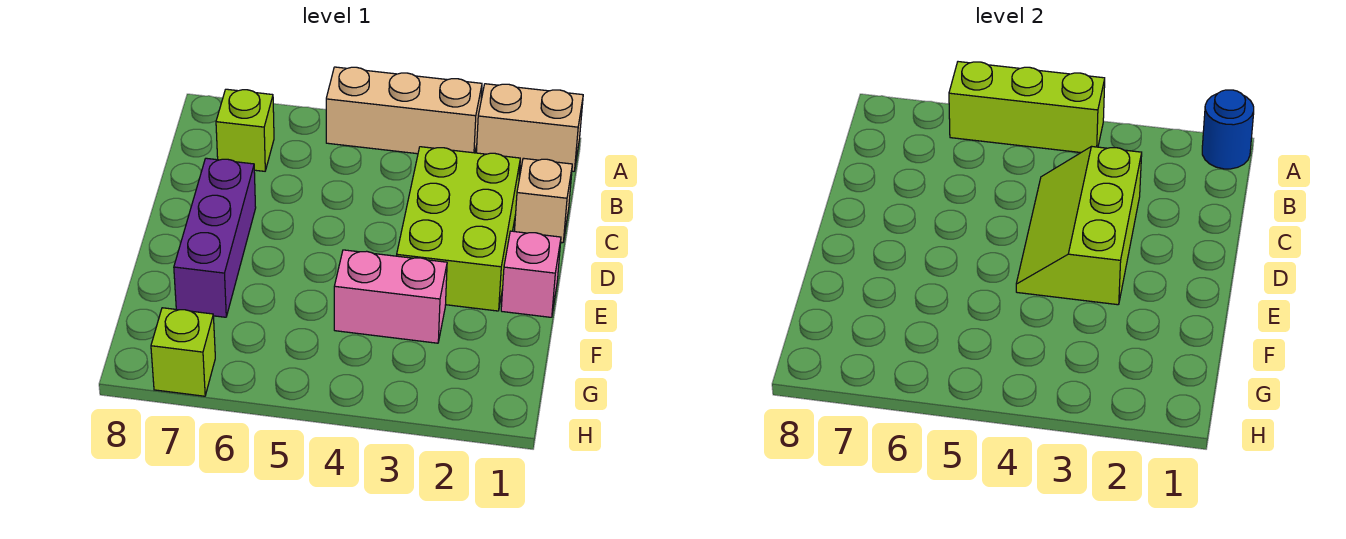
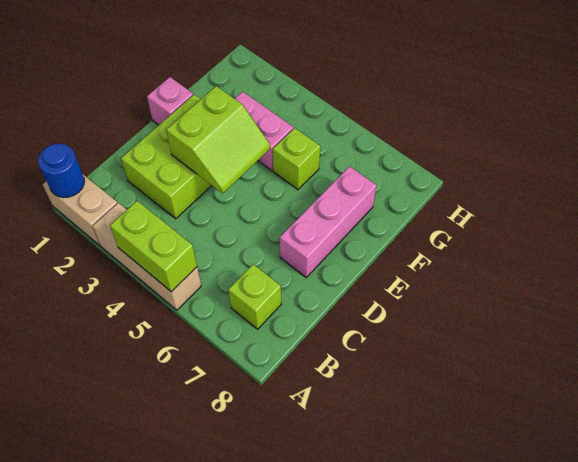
lime brick A4:A6 level 2 -> lime brick A4:A5 level 2
tan brick C1 level 1 -> none
lime slope C3:E4 level 2 top 3 -> lime slope D3:E4 level 2 top 3
purple brick D7:F7 level 1 -> pink brick D7:F7 level 1
lime brick H7 level 1 -> lime brick F5 level 1

